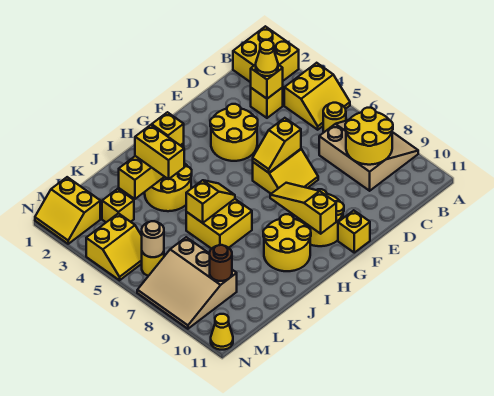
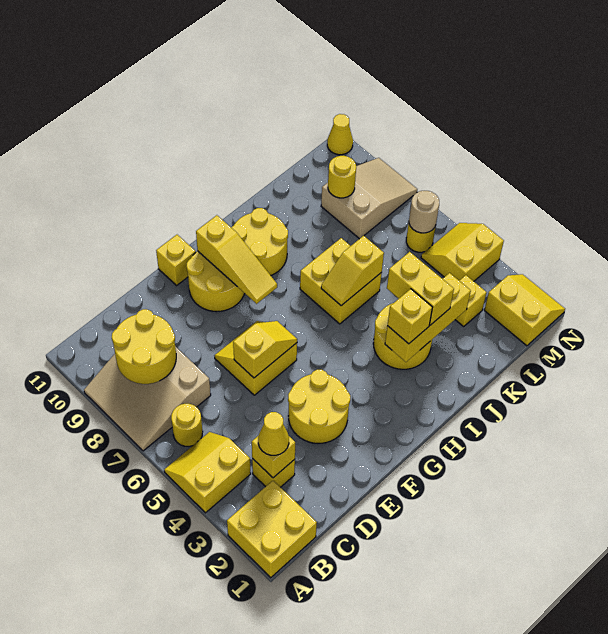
tan slope L7:N9 level 1 top L -> tan slope L8:N9 level 1 top L
brown round brick L9 level 2 -> yellow round brick L9 level 2

